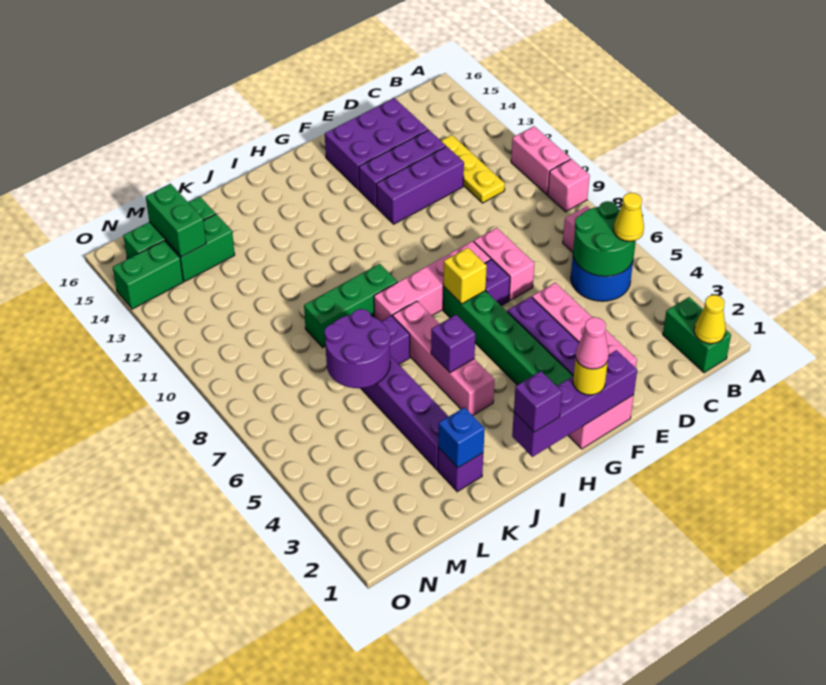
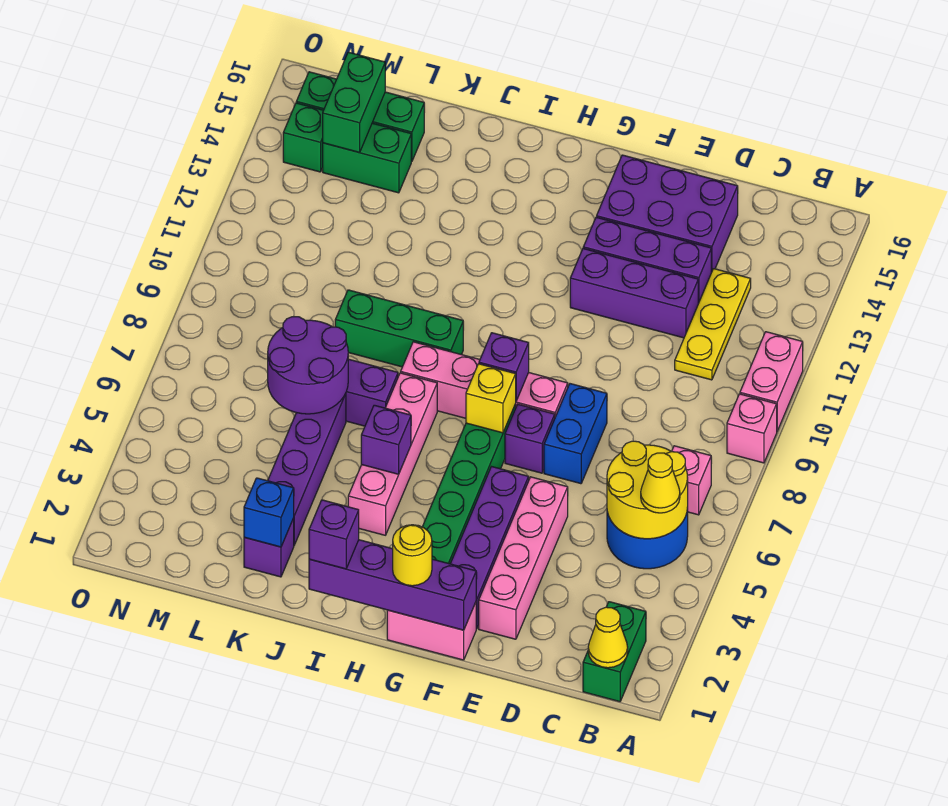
green round brick B5:C6 level 2 -> yellow round brick B5:C6 level 2
pink brick E7:E8 level 1 -> blue brick E7:E8 level 1
pink cone G1 level 4 -> none
none -> purple brick G8 level 2
green brick N14:O14 level 1 -> green brick N14 level 1

